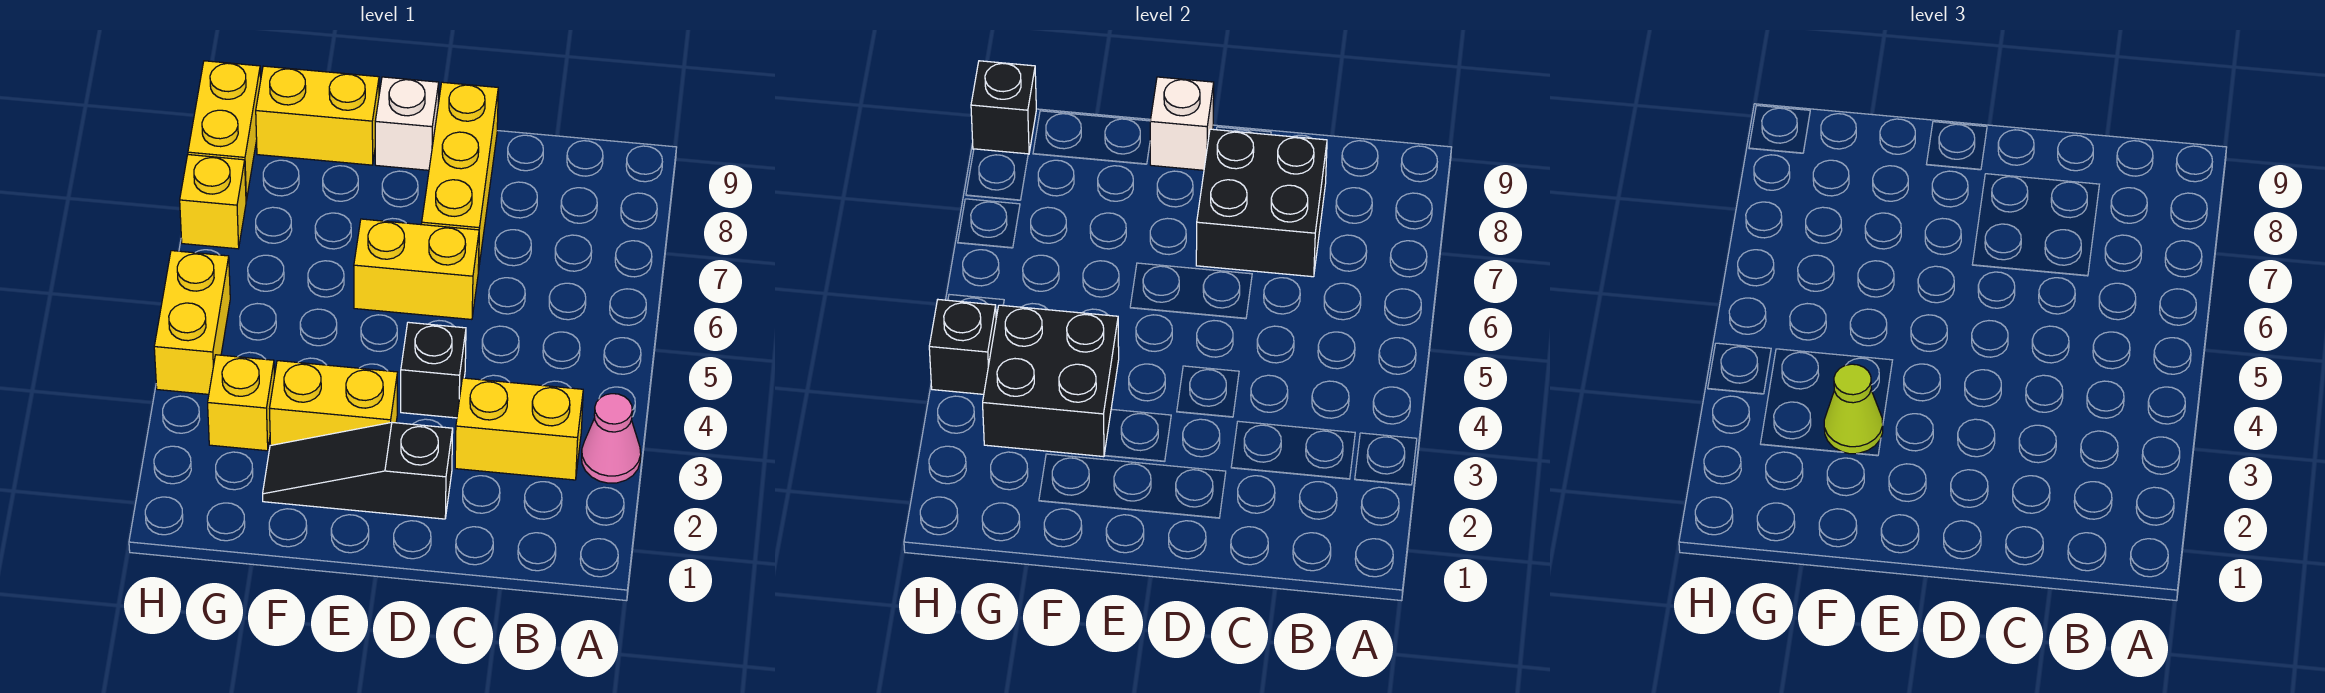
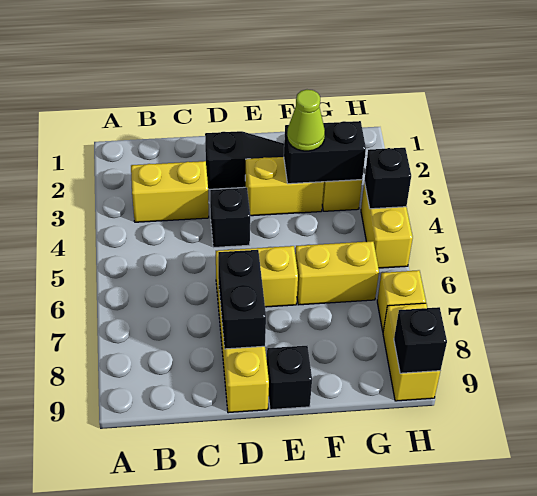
pink cone A3 level 1 -> none
black brick C7:D8 level 2 -> black brick D7:D8 level 2
white brick E9 level 1 -> black brick E9 level 1
white brick E9 level 2 -> none
black brick F3:G4 level 2 -> black brick F3:G3 level 2
yellow brick F9:G9 level 1 -> yellow brick F6:G6 level 1

